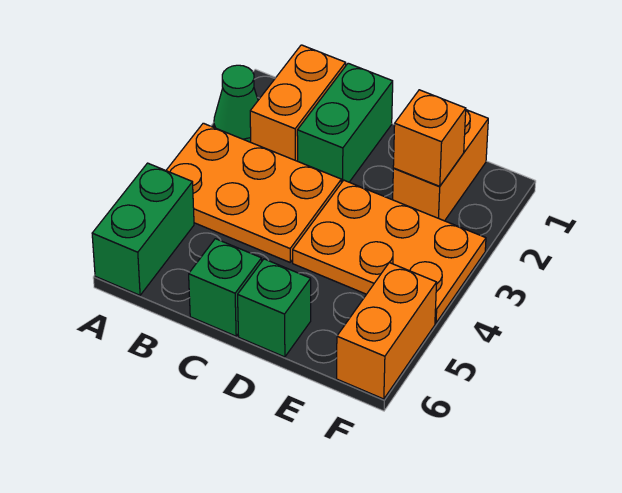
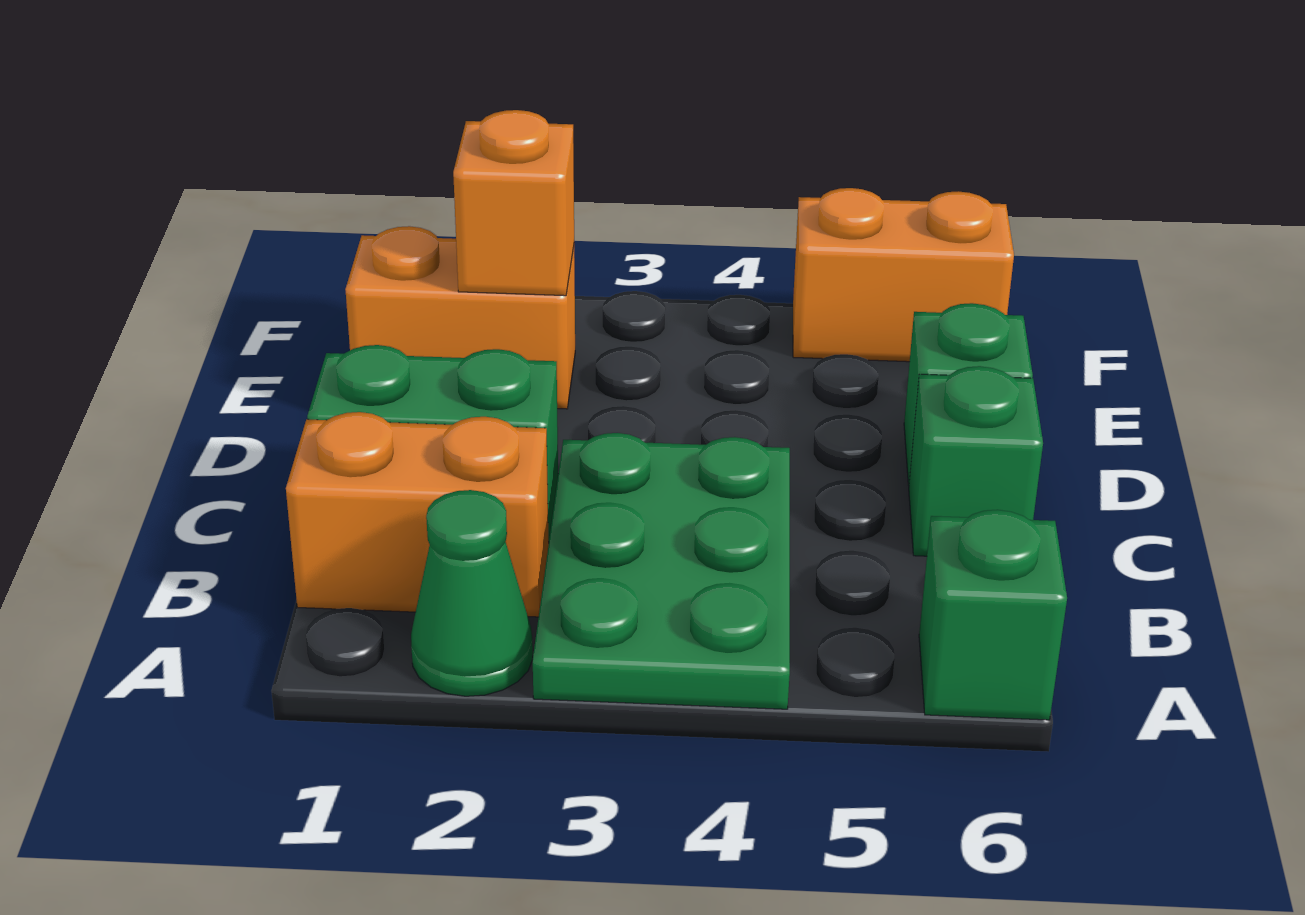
orange plate A3:C4 level 1 -> green plate A3:C4 level 1
green brick A5:A6 level 1 -> green brick A6 level 1
orange plate D3:F4 level 1 -> none

